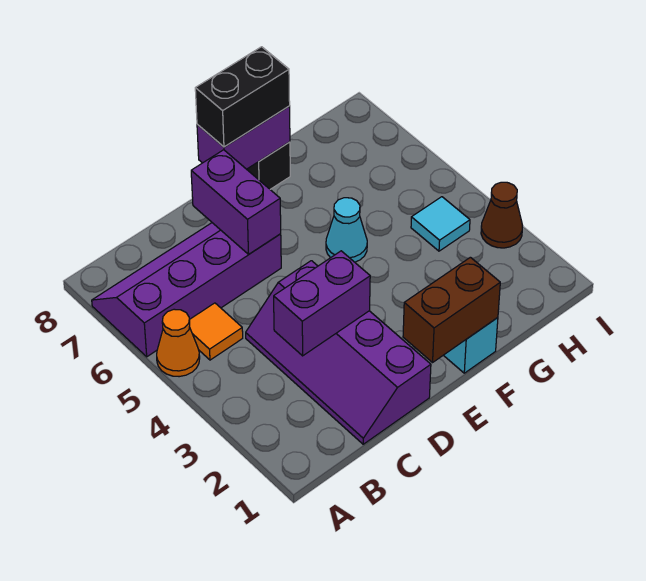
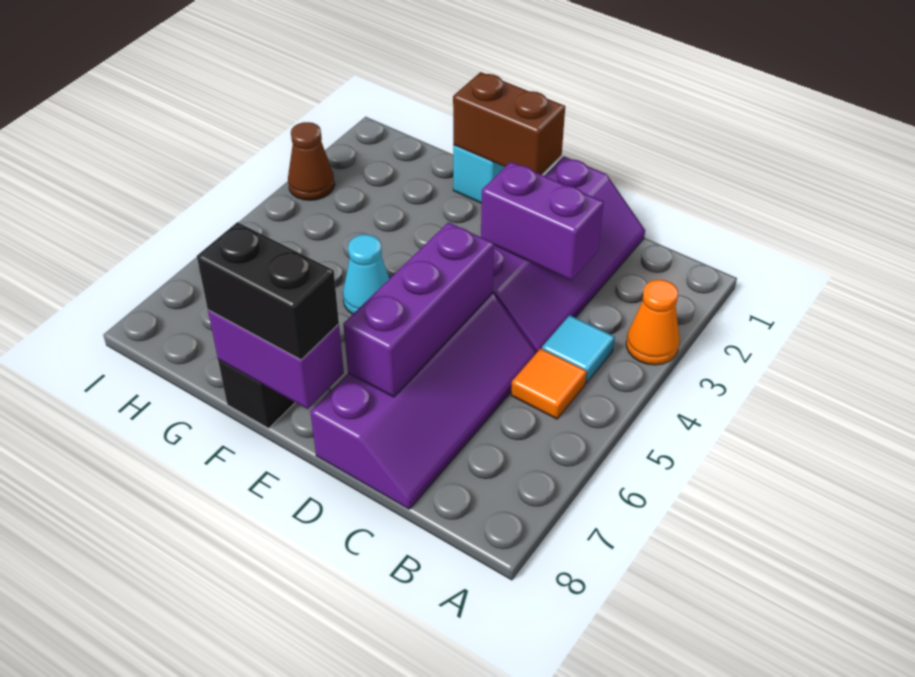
orange cone A5 level 1 -> orange cone A3 level 1
purple slope A6:D7 level 1 top 6 -> purple slope C5:D8 level 1 top D
purple brick D6:D7 level 2 -> purple brick D5:D7 level 2
cyan tile H4 level 1 -> cyan tile B4 level 1

